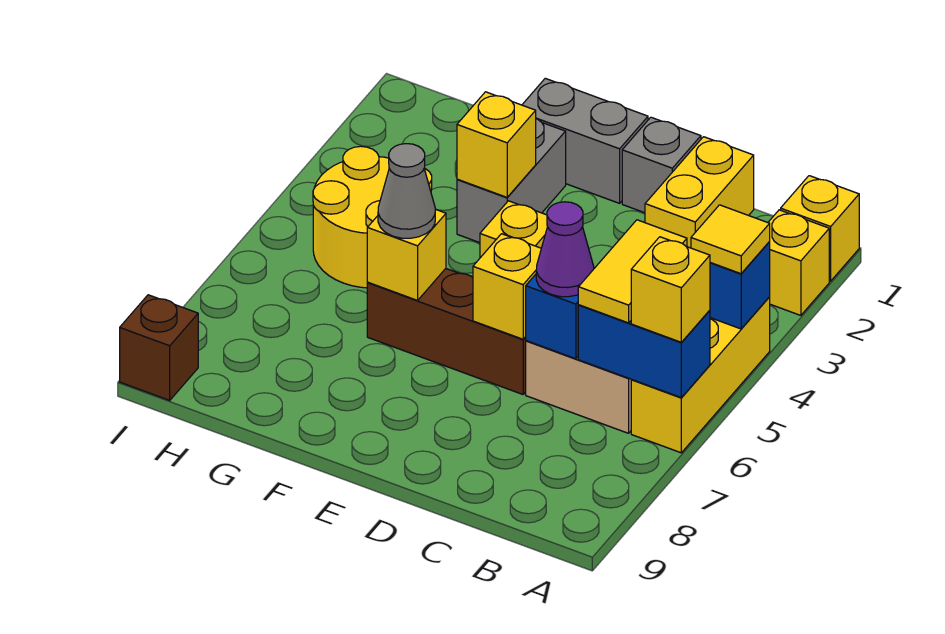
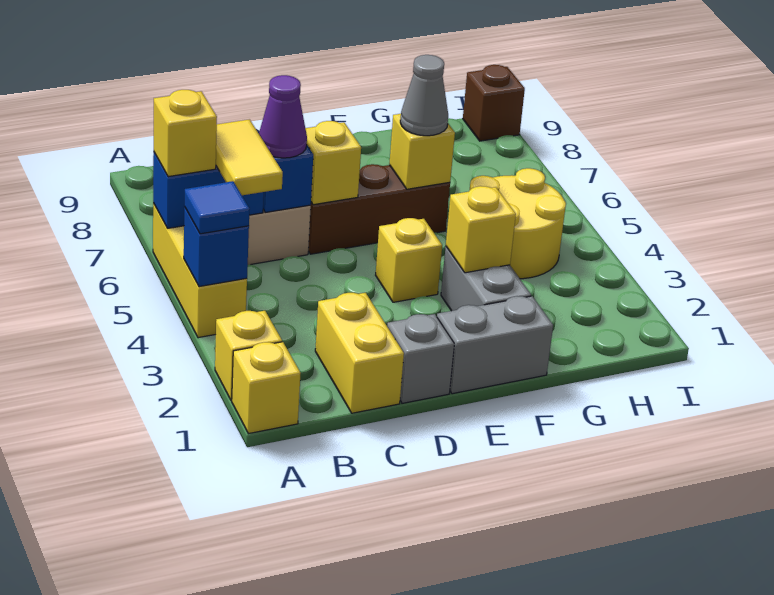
yellow tile A4 level 3 -> blue tile A4 level 3

